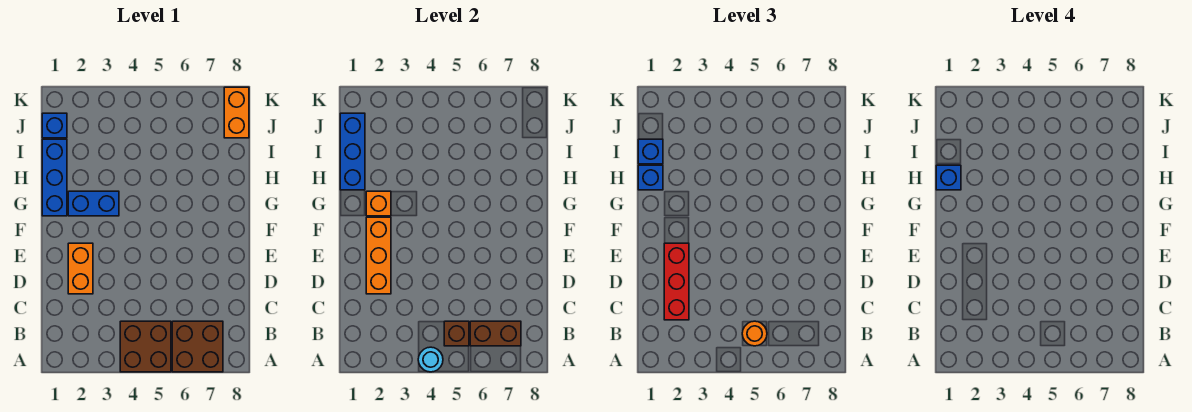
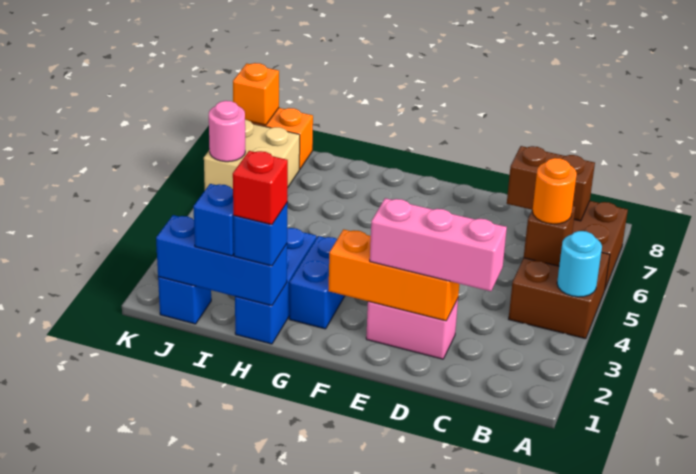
brown brick B6:B7 level 2 -> brown brick B7:C7 level 2
red brick C2:E2 level 3 -> pink brick C2:E2 level 3
orange brick D2:E2 level 1 -> pink brick D2:E2 level 1
blue brick G1:I1 level 1 -> blue brick H1:H3 level 1
orange brick G2 level 2 -> orange brick K8 level 2
blue brick H1 level 4 -> red brick H1 level 4
none -> tan brick J6:K7 level 1
none -> pink round brick K6 level 2

